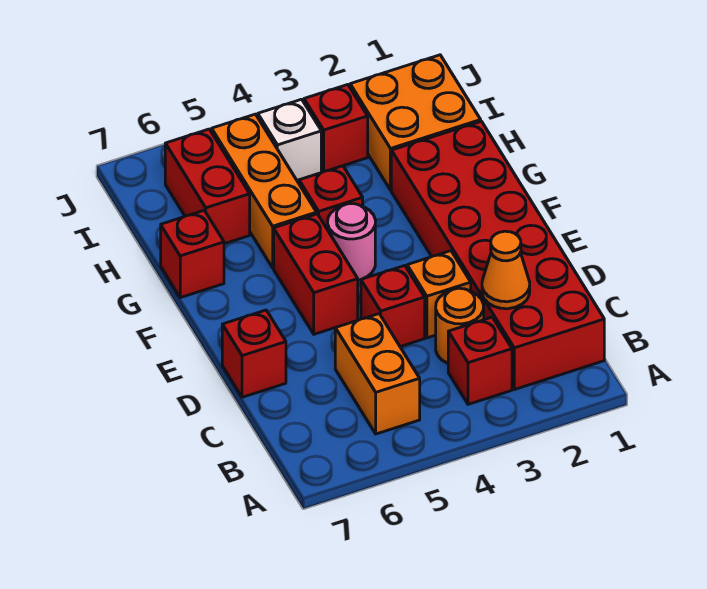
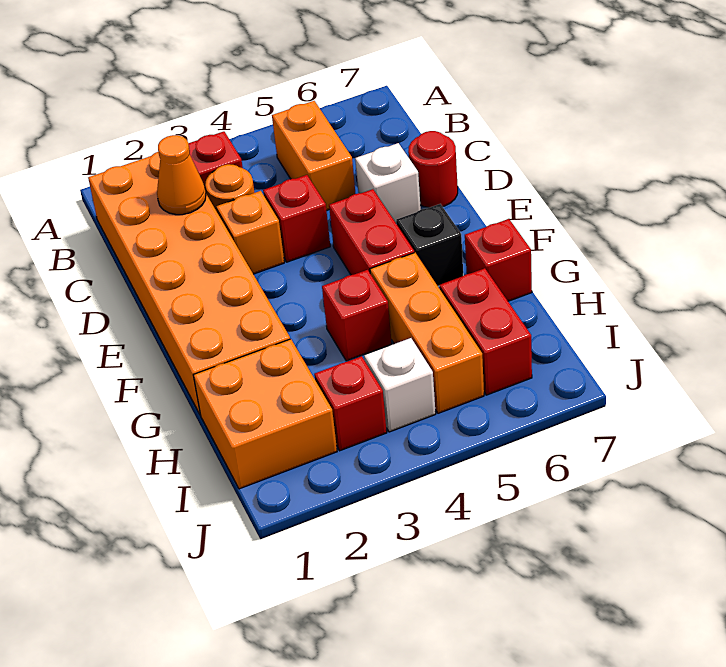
red brick B1:G2 level 1 -> orange brick B1:G2 level 1
none -> white brick D6 level 1
red brick D7 level 1 -> red round brick D7 level 1
pink round brick F4 level 1 -> none
none -> black brick F6 level 1

